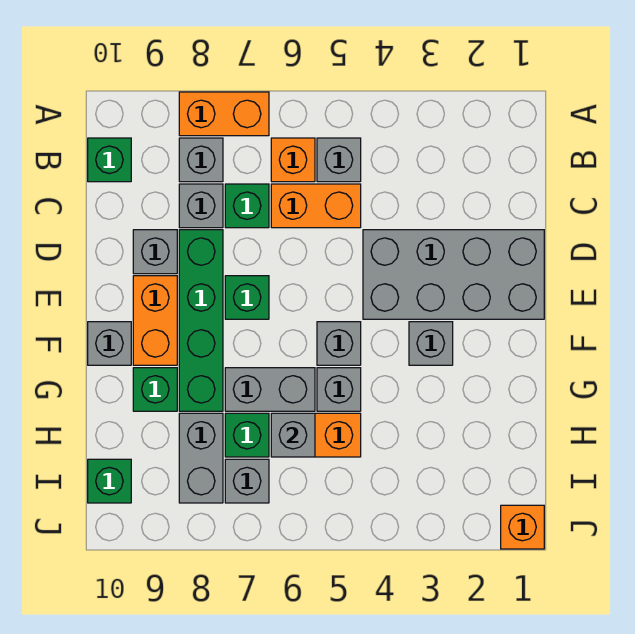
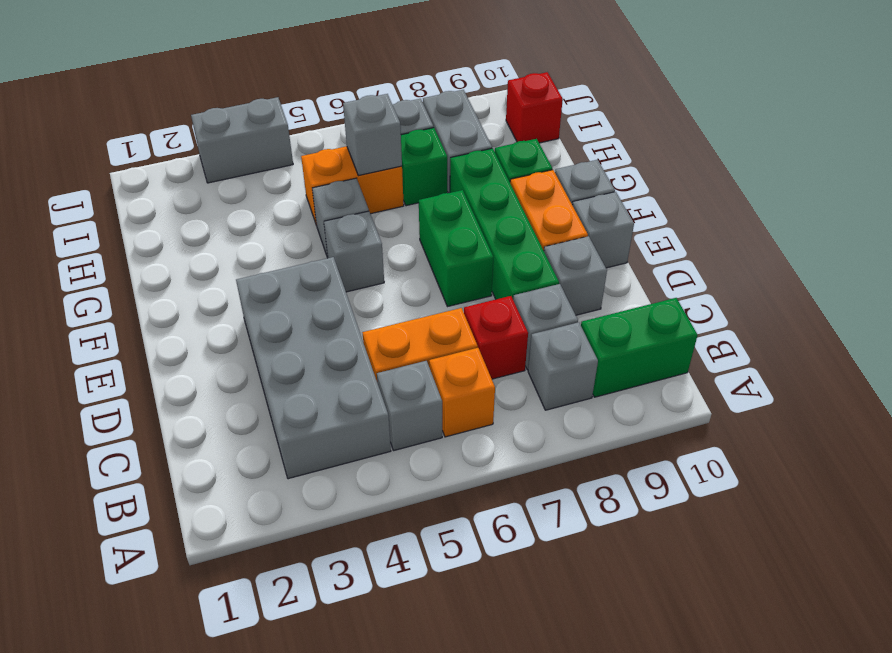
orange brick A7:A8 level 1 -> none
green brick B10 level 1 -> green brick B9:B10 level 1
green brick C7 level 1 -> red brick C7 level 1
grey brick D1:E4 level 1 -> grey brick B3:E4 level 1
green brick E7 level 1 -> green brick E7:F7 level 1
grey brick F3 level 1 -> grey brick E10 level 1
grey brick G6:G7 level 1 -> grey brick J3:J4 level 1
green brick I10 level 1 -> red brick I10 level 1
orange brick J1 level 1 -> none

